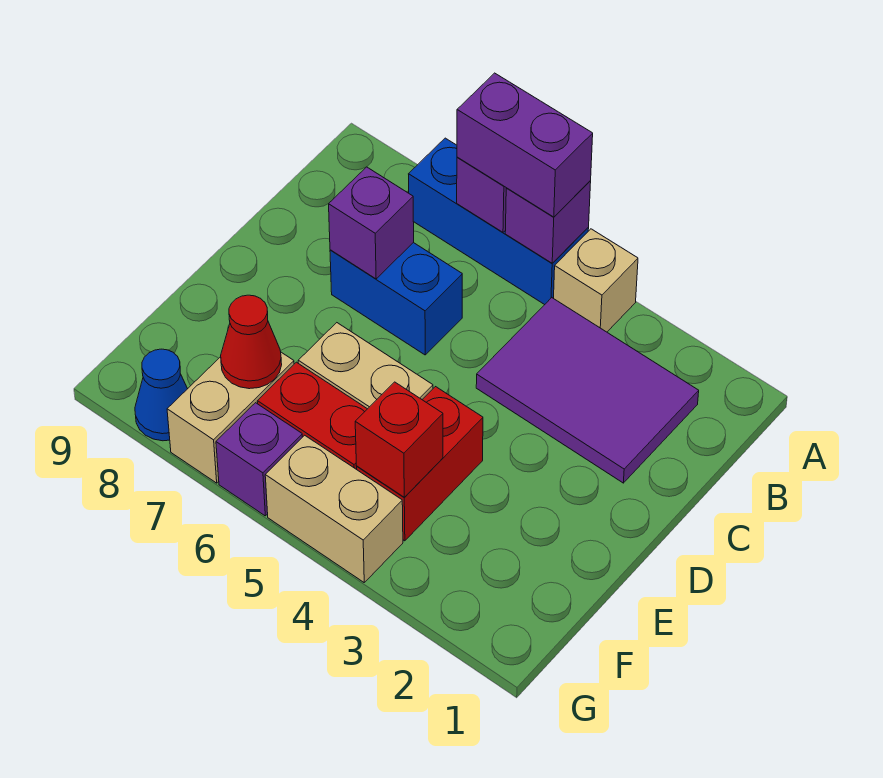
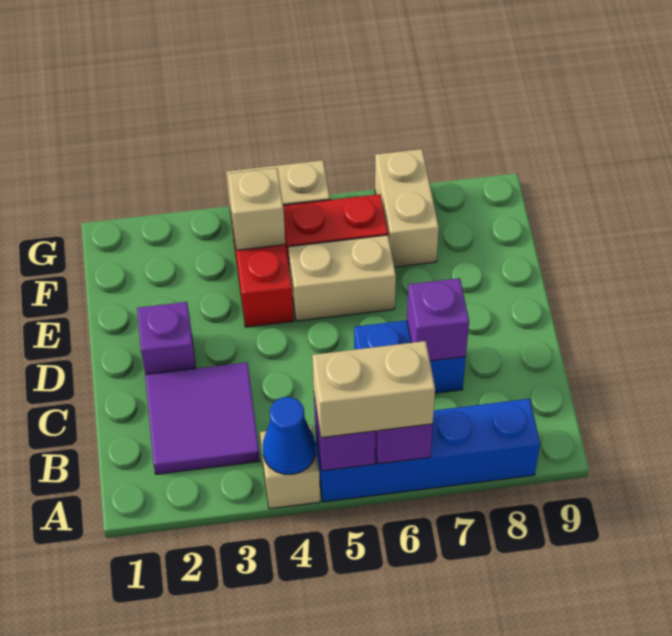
blue brick A5:A7 level 1 -> blue brick A5:A8 level 1
purple brick A5:A6 level 3 -> tan brick A5:A6 level 3
purple tile B2:C4 level 1 -> purple tile B2:C3 level 1
red brick F4 level 2 -> tan brick F4 level 2
red cone F7 level 2 -> none
purple brick G6 level 1 -> purple brick D2 level 1
blue cone G8 level 1 -> blue cone A4 level 2

